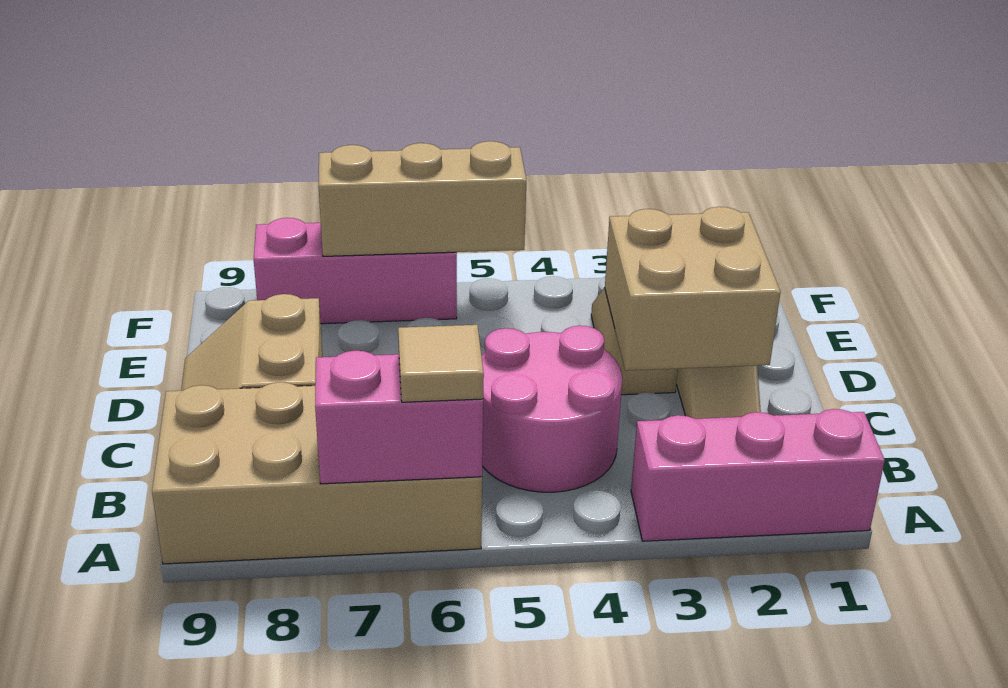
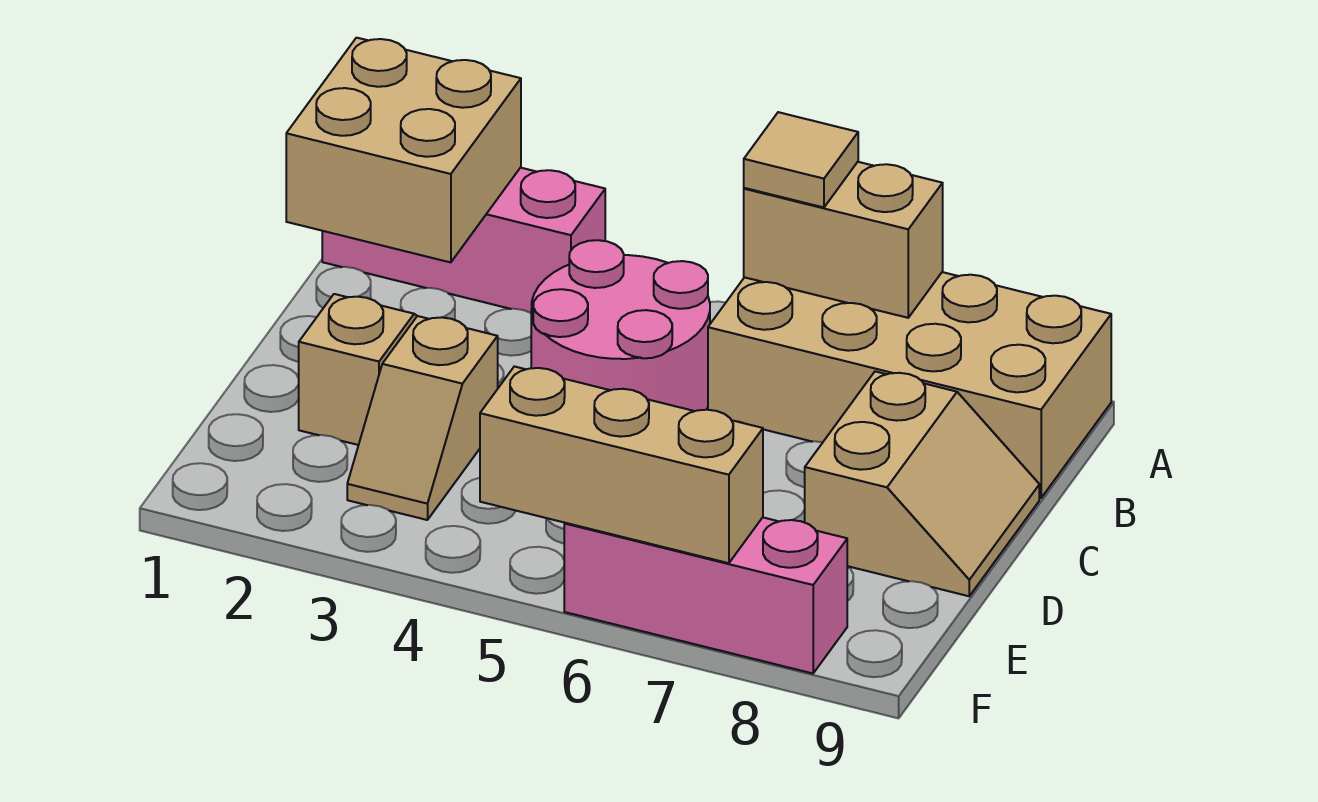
pink brick A6:A7 level 2 -> tan brick A6:A7 level 2
tan brick C2:D3 level 2 -> tan brick A1:B2 level 2

